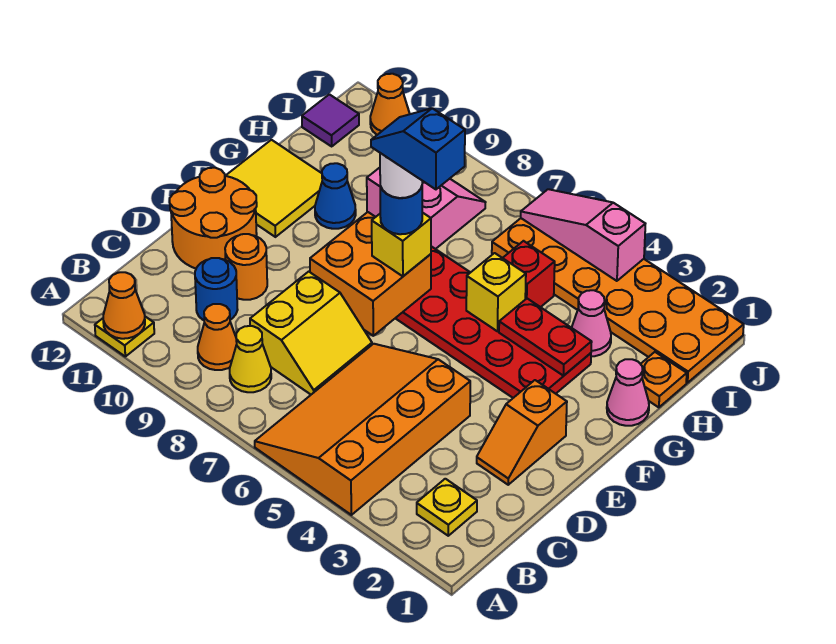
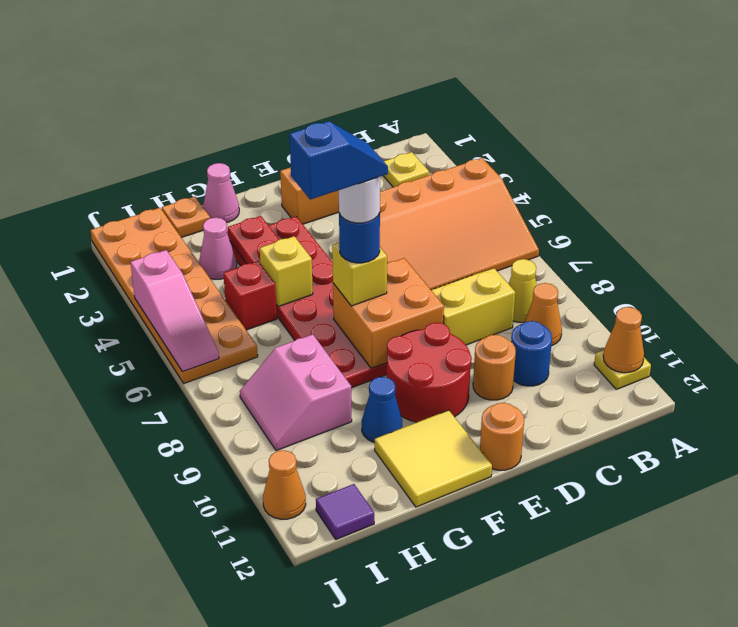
orange round brick D11:E12 level 1 -> orange round brick E12 level 1
none -> red round brick E9:F10 level 1
blue slope F6:F7 level 6 top 6 -> blue slope F7:G7 level 6 top G

